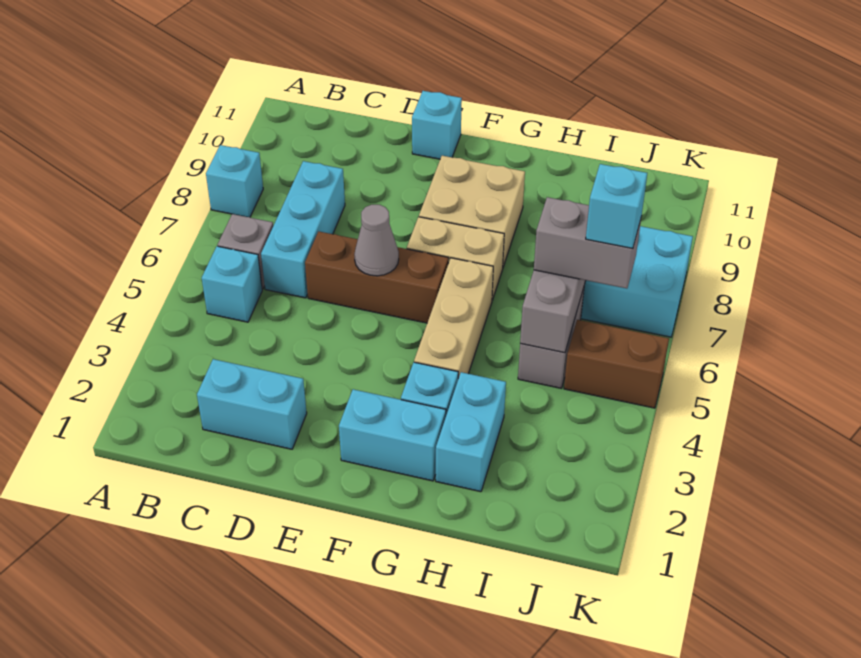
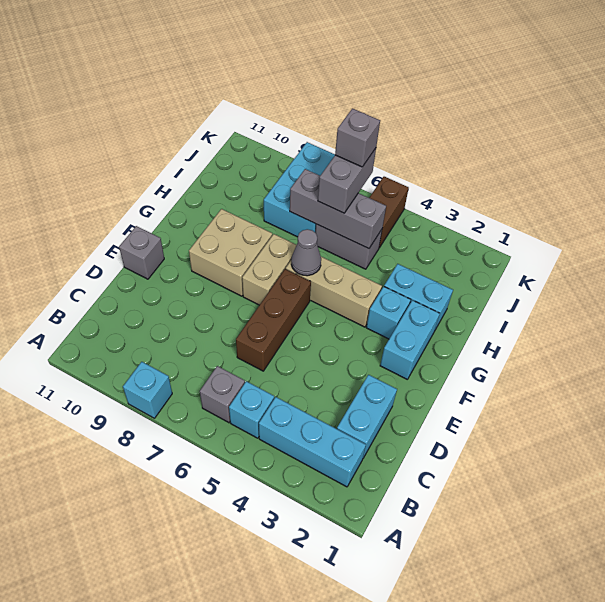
cyan brick C6:C8 level 1 -> cyan brick B2:B4 level 1
grey cone E6 level 2 -> grey cone G6 level 2
cyan brick E11 level 1 -> grey brick E11 level 1
cyan brick J6 level 4 -> grey brick J6 level 4

